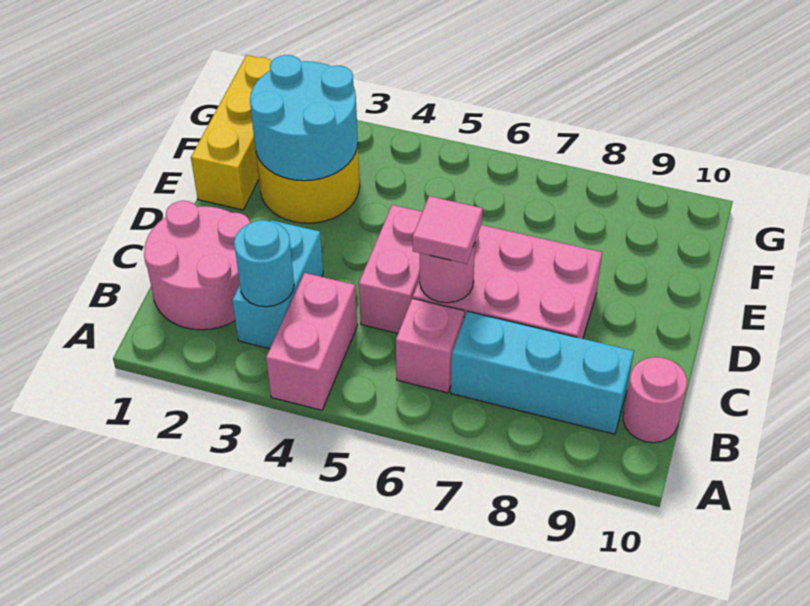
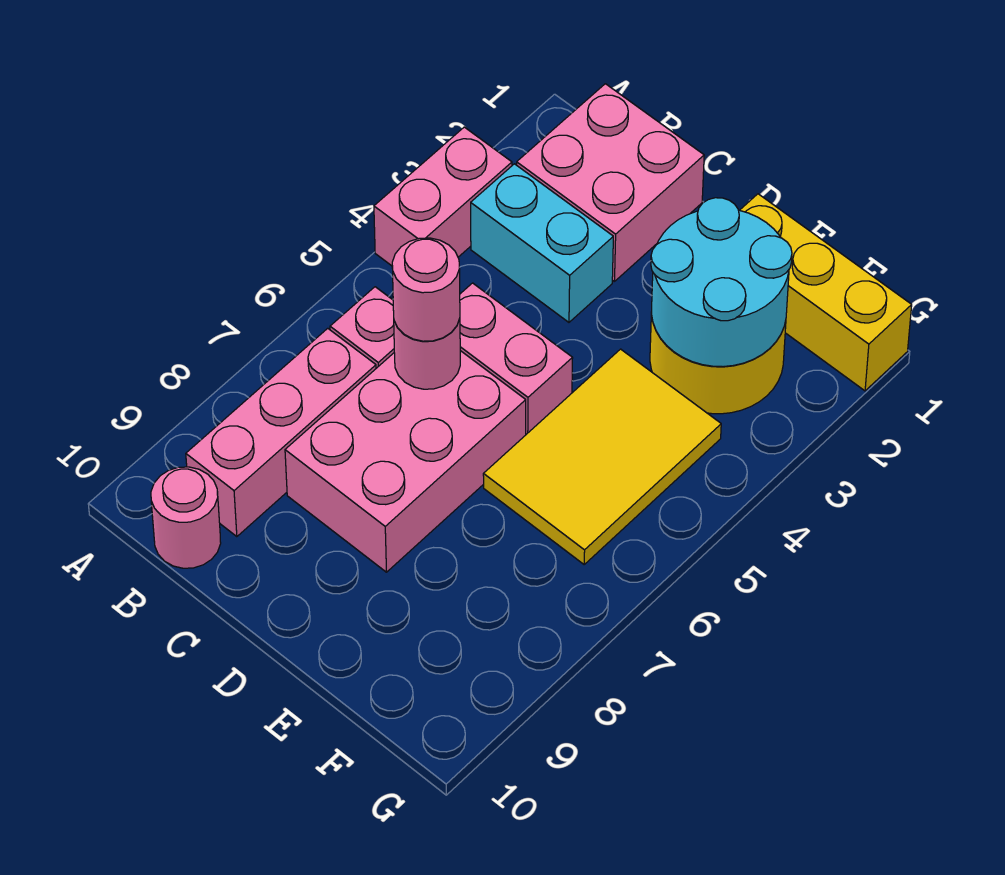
pink brick A4:B4 level 1 -> pink brick A3:A4 level 1
pink round brick B1:C2 level 1 -> pink brick B1:C2 level 1
cyan round brick B3 level 2 -> none
cyan brick B7:B9 level 1 -> pink brick B7:B9 level 1
pink tile C6 level 3 -> pink round brick C6 level 3
none -> yellow tile E4:F6 level 1

